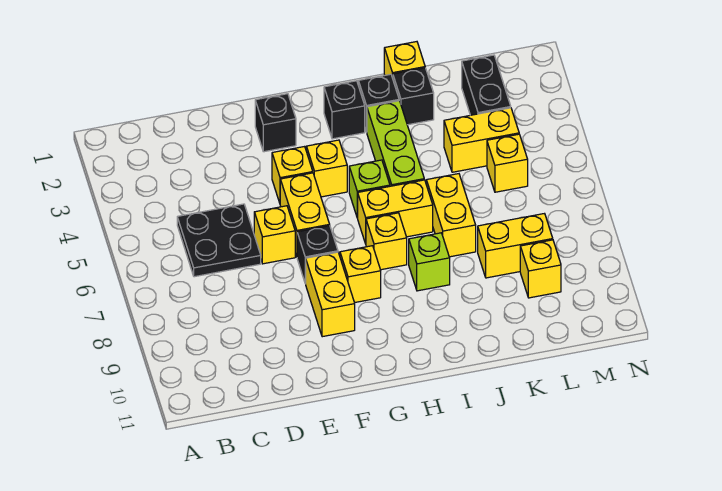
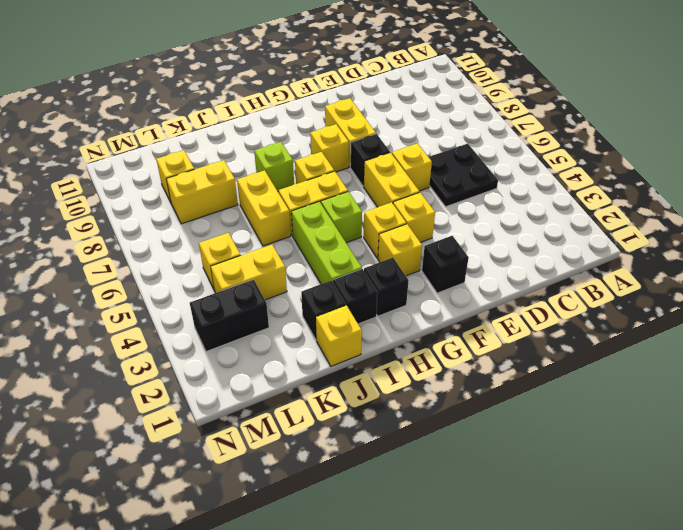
none -> yellow brick G3 level 1
black brick L2:L3 level 1 -> black brick L3:M3 level 1

